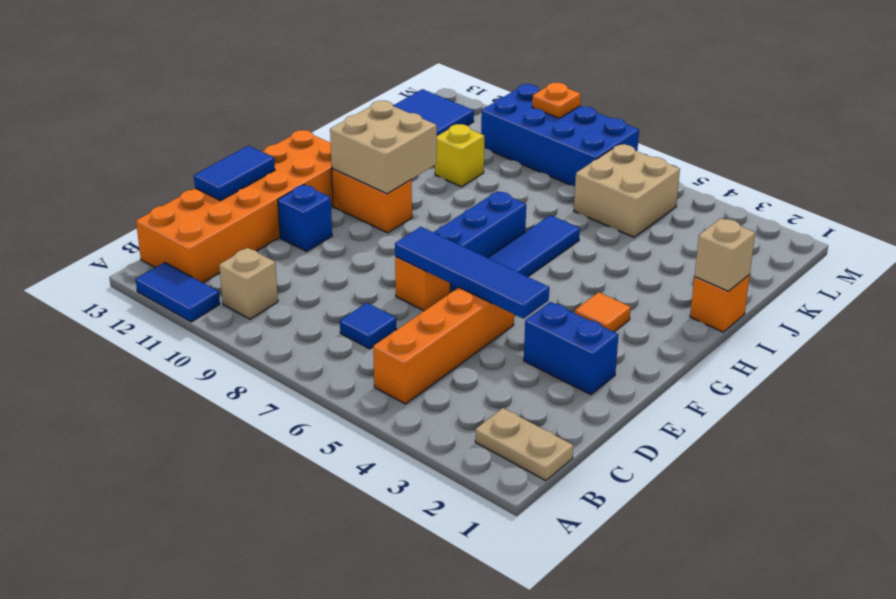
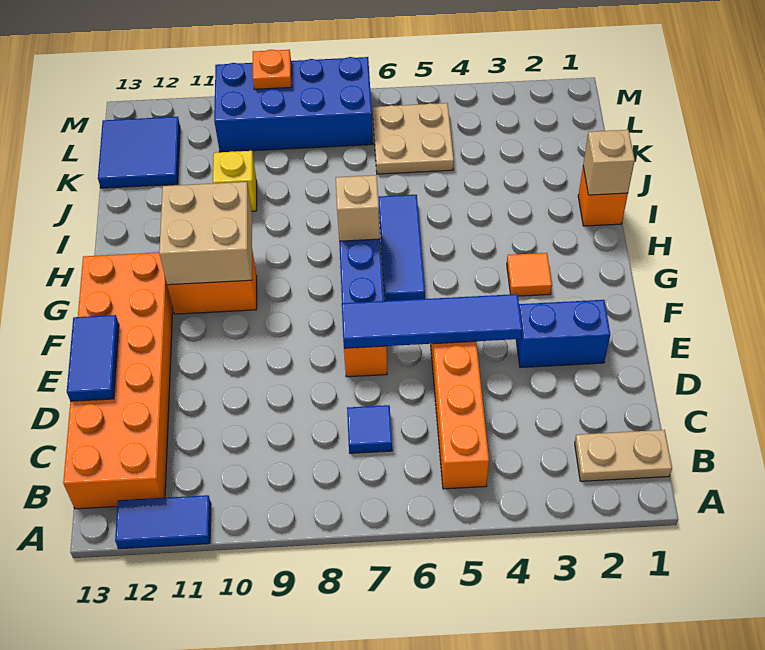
tan brick B10 level 1 -> tan brick H7 level 2
blue brick E11 level 1 -> none
tan brick K5:L6 level 1 -> tan plate K5:L6 level 1

